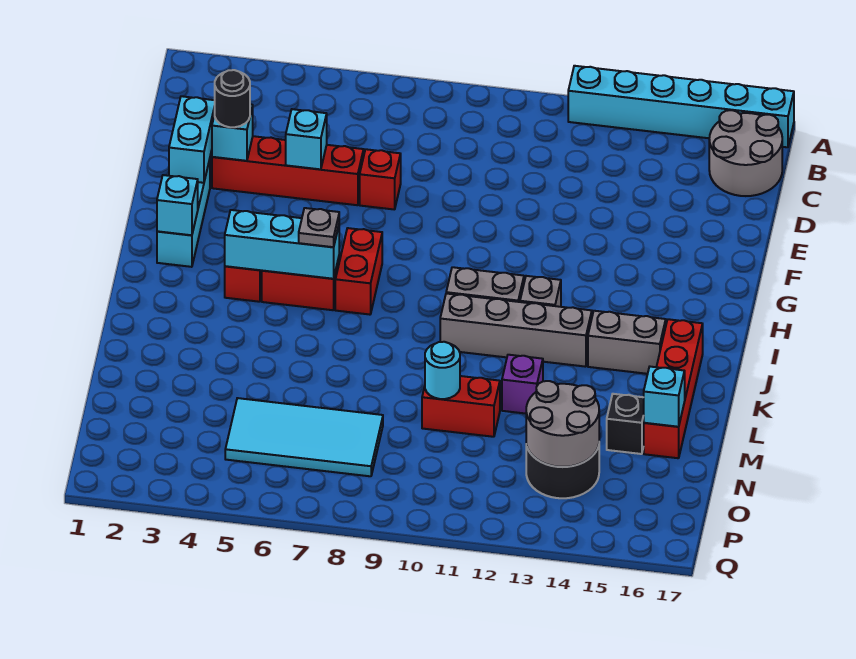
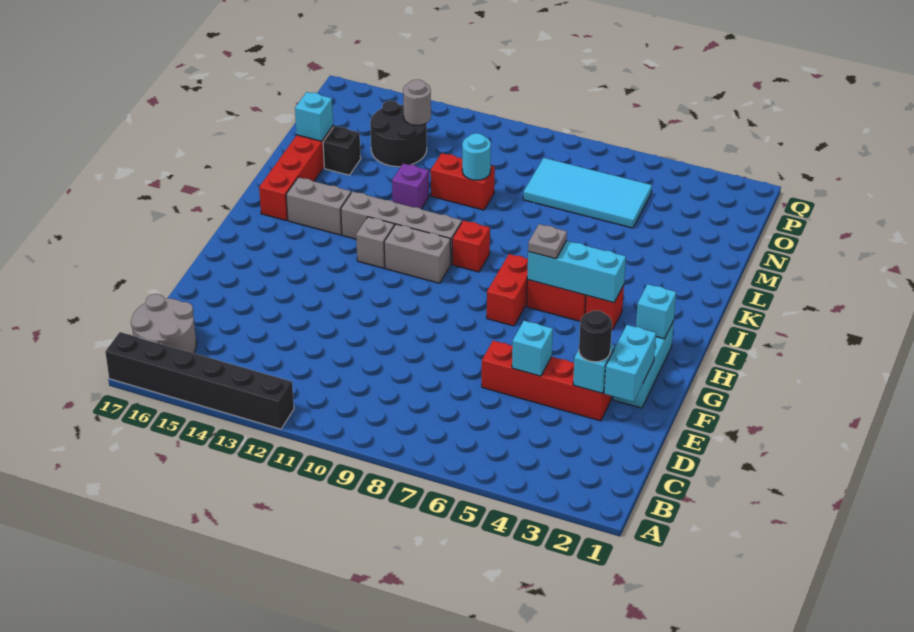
cyan brick A12:A17 level 1 -> black brick A12:A17 level 1
red brick E7 level 1 -> red brick J9 level 1
grey round brick N13:O14 level 2 -> grey round brick O13 level 2

